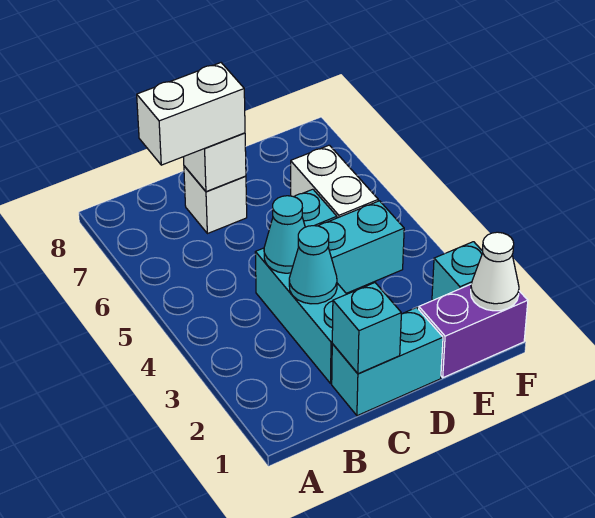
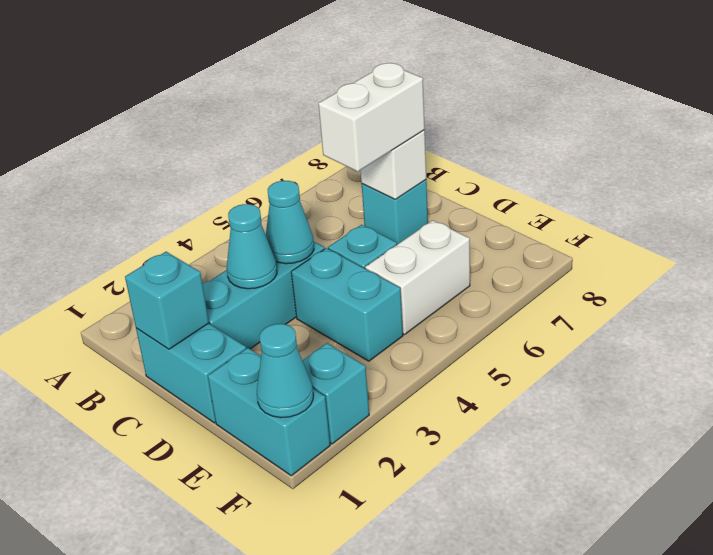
white brick B7:C7 level 3 -> white brick C6:C7 level 3
white brick C7 level 1 -> cyan brick C7 level 1
purple brick E1:F1 level 1 -> cyan brick E1:F1 level 1
white cone F1 level 2 -> cyan cone F1 level 2

